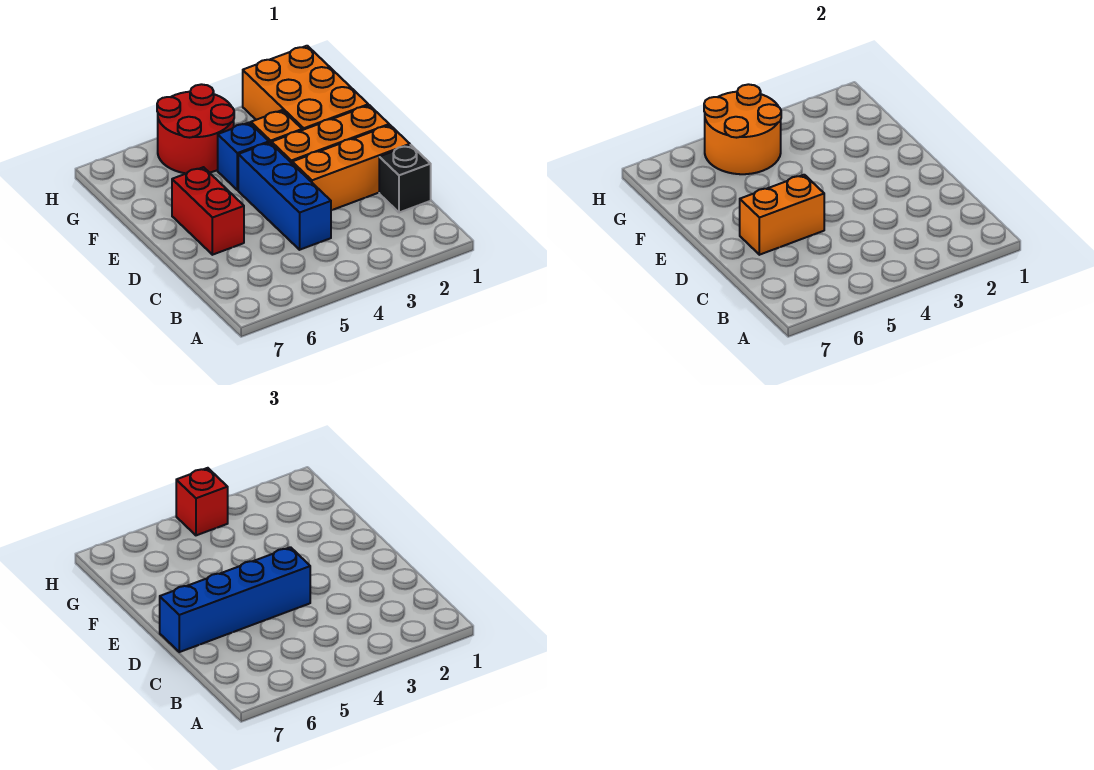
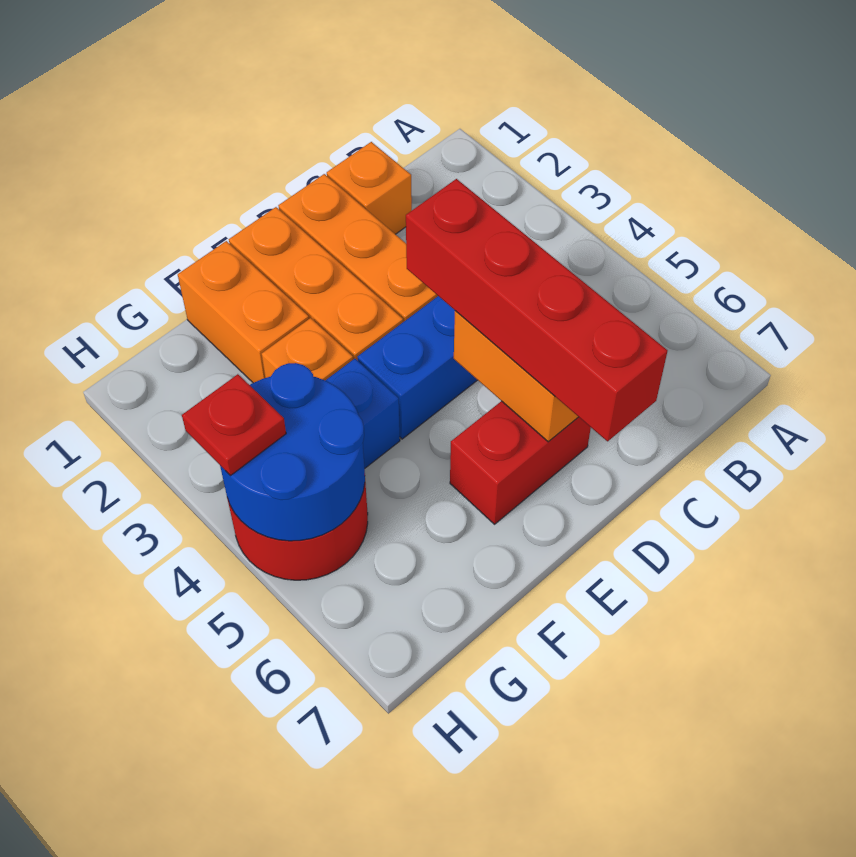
black brick C1 level 1 -> orange brick C1 level 1
blue brick D4:D7 level 3 -> red brick D4:D7 level 3
orange brick F1:H2 level 1 -> orange brick F1:F2 level 1
orange round brick G4:H5 level 2 -> blue round brick G4:H5 level 2
red brick H4 level 3 -> red plate H4 level 3

